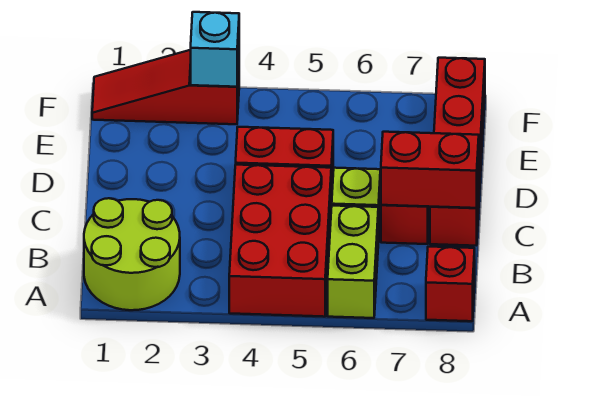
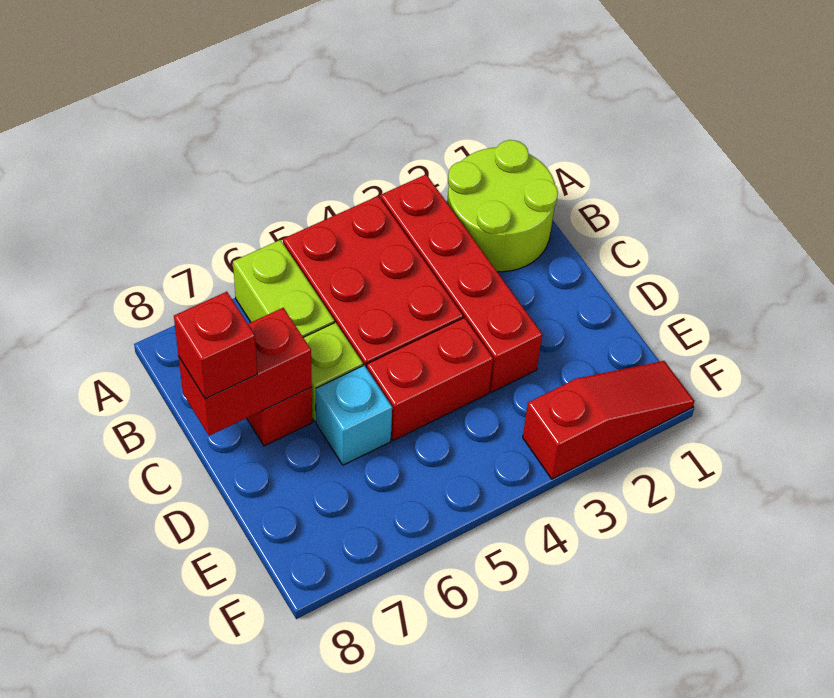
red brick A8 level 1 -> red brick C8 level 3
red brick C8:F8 level 1 -> red brick A3:D3 level 1
cyan brick F3 level 2 -> cyan brick D6 level 1

